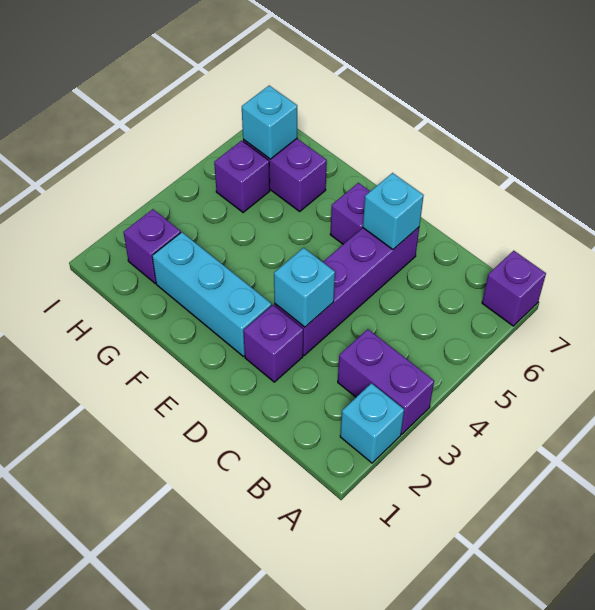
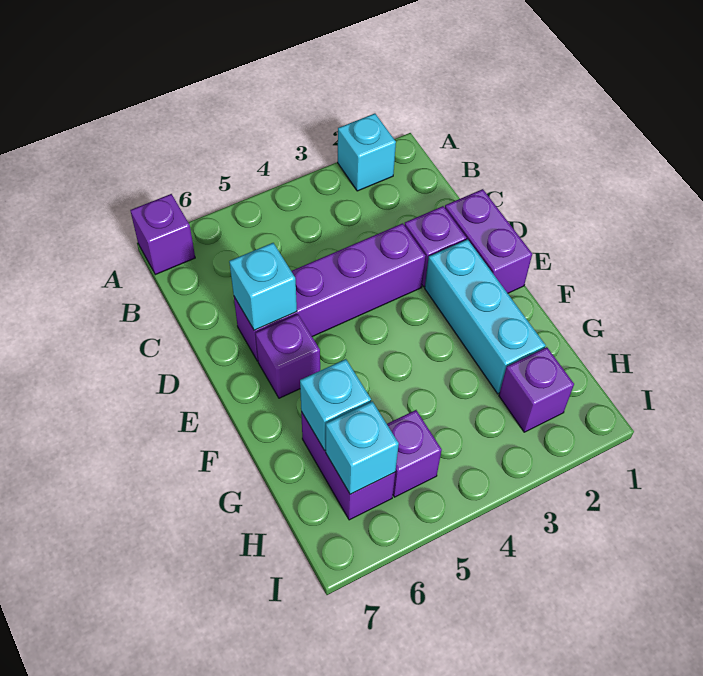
purple brick A3:B3 level 1 -> purple brick D1:E1 level 1
cyan brick D3 level 2 -> cyan brick G6 level 2

